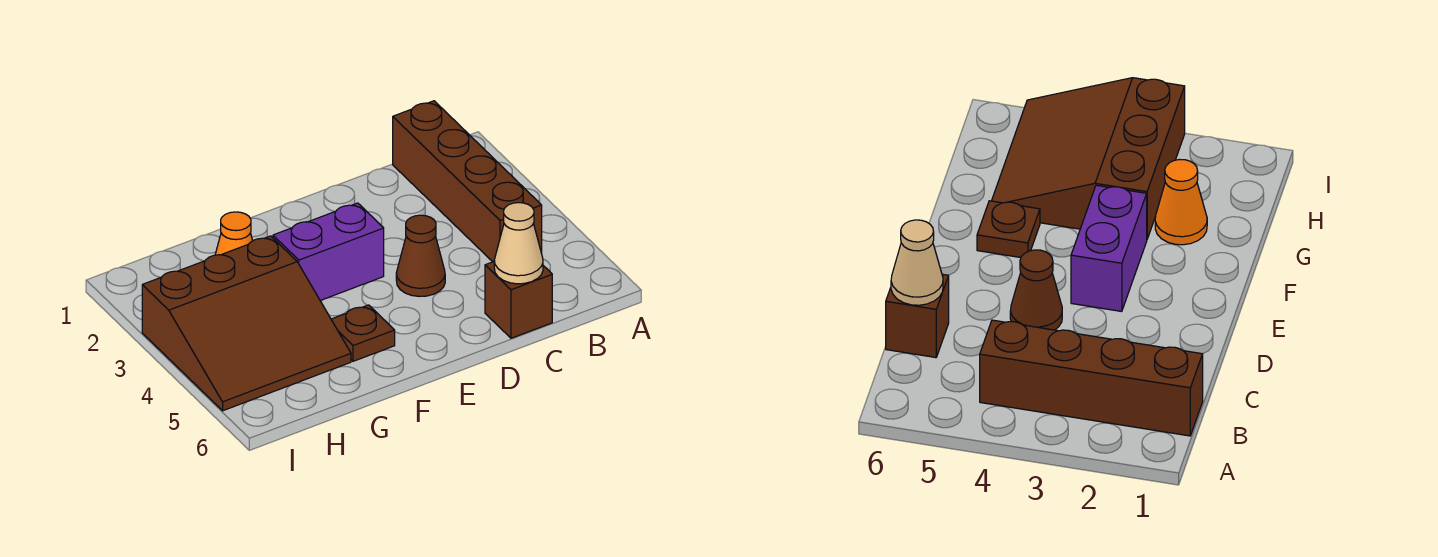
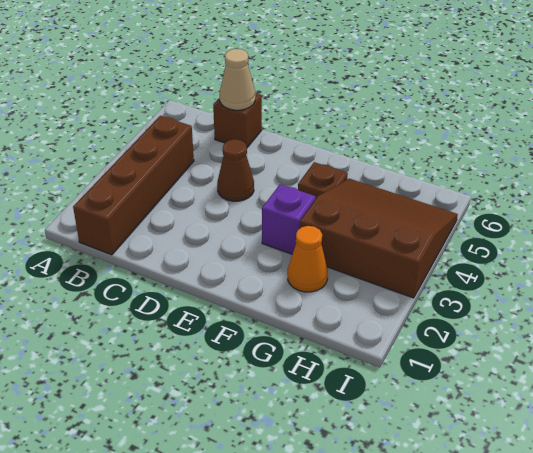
purple brick E3:F3 level 1 -> purple brick F3 level 1

